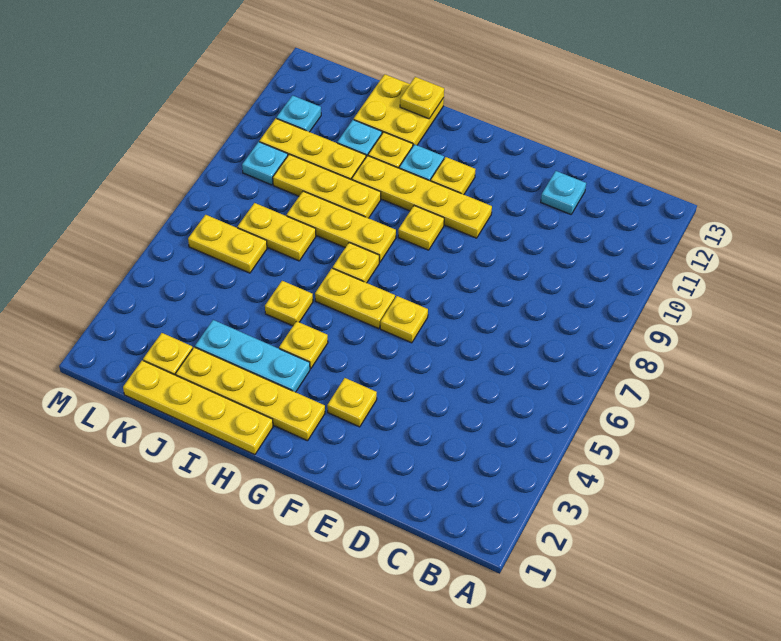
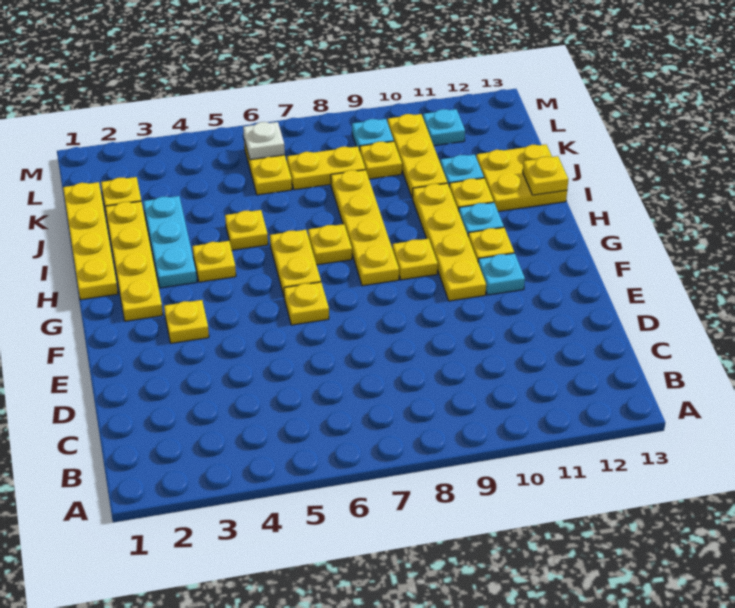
cyan plate D12 level 1 -> cyan plate F11 level 1
yellow plate H8:J8 level 1 -> yellow plate G8:J8 level 1
yellow plate I9:K9 level 1 -> yellow plate K9 level 1
yellow plate J7:K7 level 1 -> yellow plate K7:K8 level 1
none -> white plate L6 level 2

